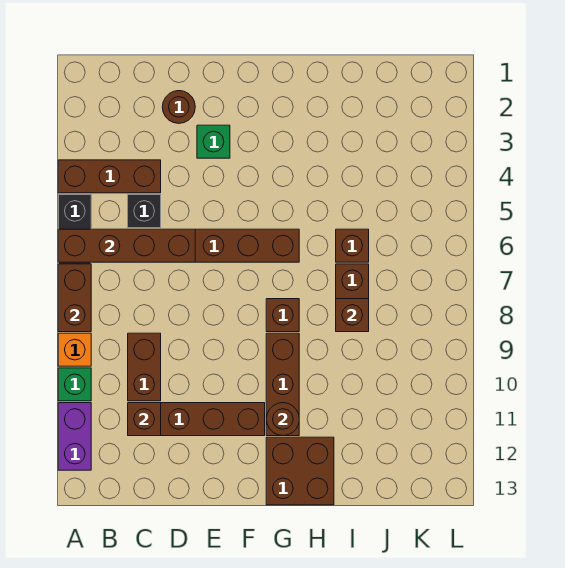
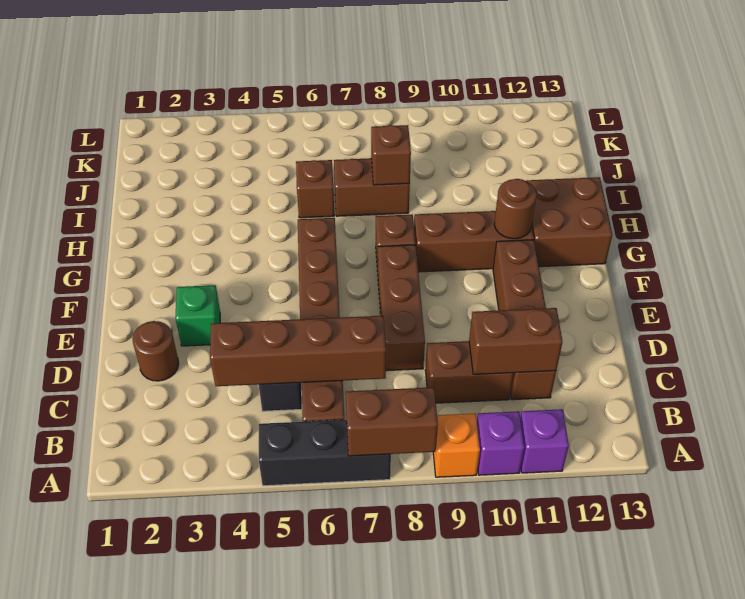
brown brick A4:C4 level 1 -> brown brick D8:F8 level 1
brown brick A6:D6 level 2 -> brown brick C4:C7 level 2
green brick A10 level 1 -> purple brick A10 level 1
purple brick A11:A12 level 1 -> purple brick A11 level 1
brown brick C11 level 2 -> brown brick C10:C11 level 2

